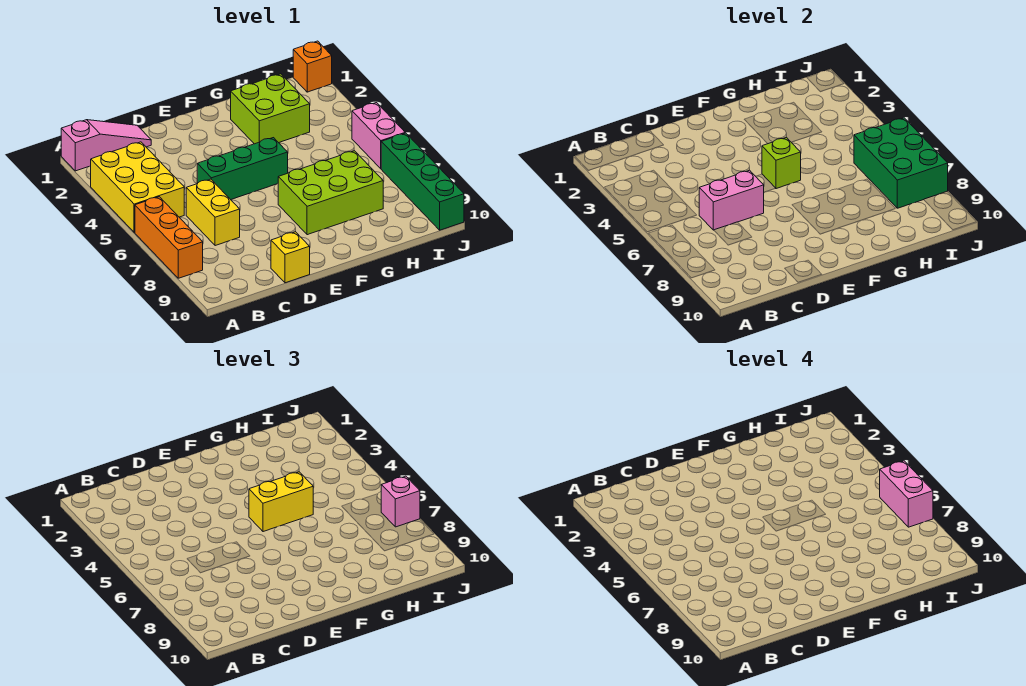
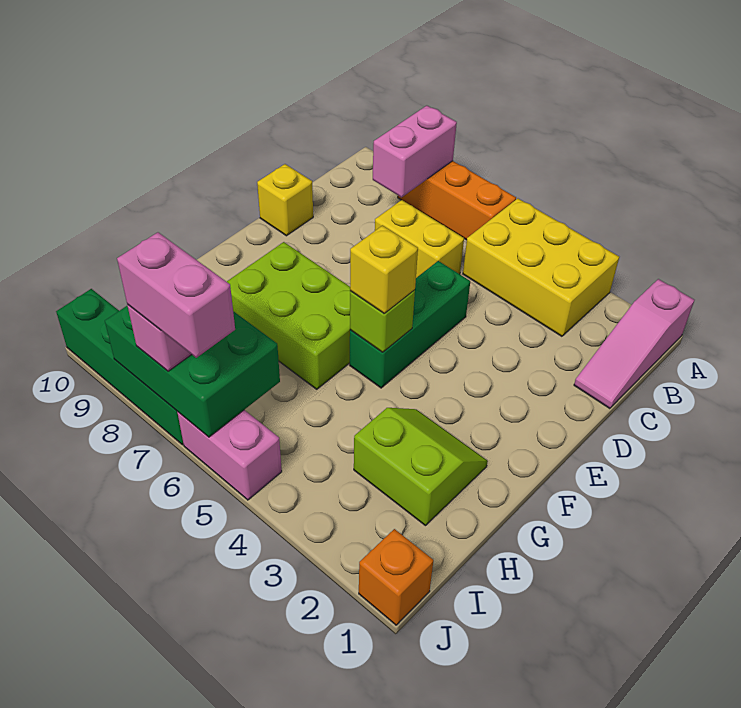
pink brick C6:D6 level 2 -> pink brick A8:B8 level 2
yellow brick F5:G5 level 3 -> yellow brick F5 level 3
lime brick F7:H8 level 1 -> lime brick F6:G8 level 1
lime brick G2:H3 level 1 -> lime slope G2:H3 level 1 top H

